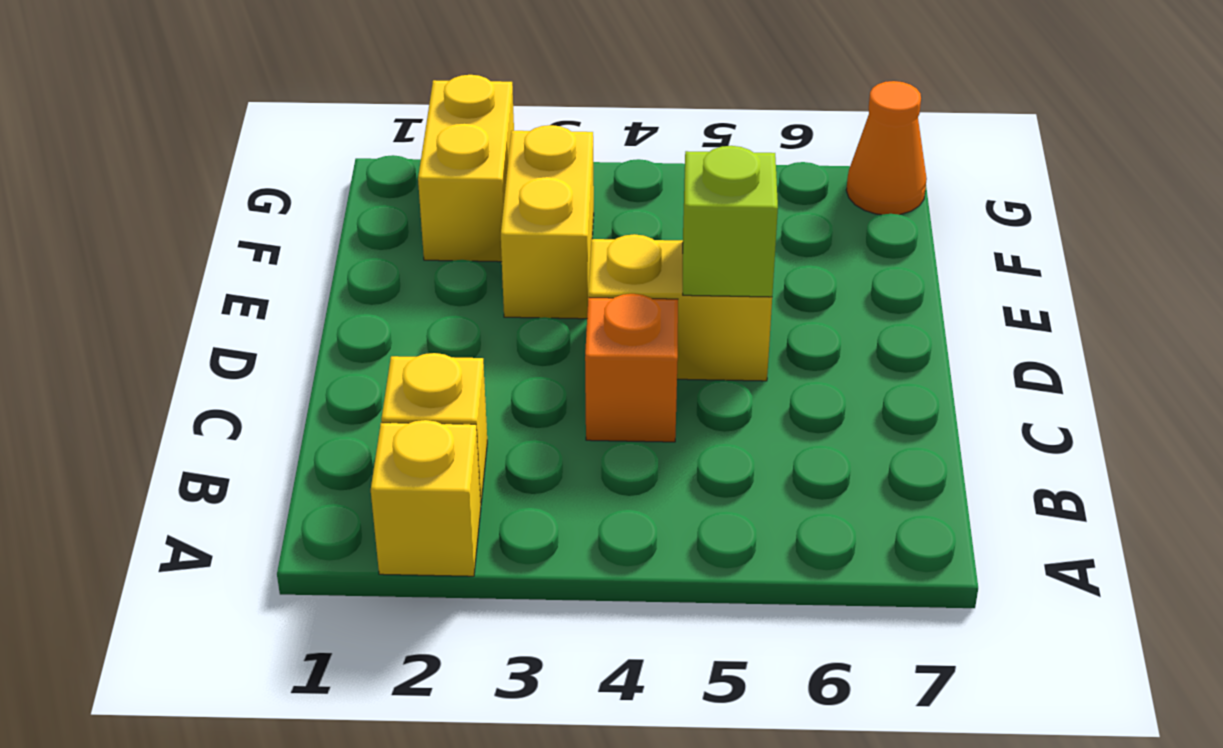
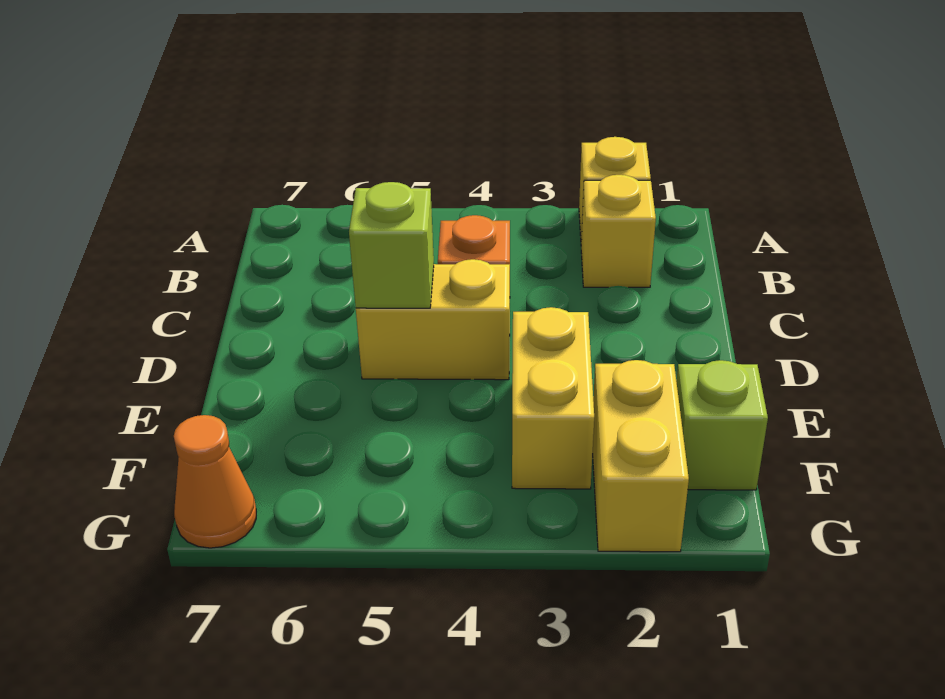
none -> lime brick F1 level 1

